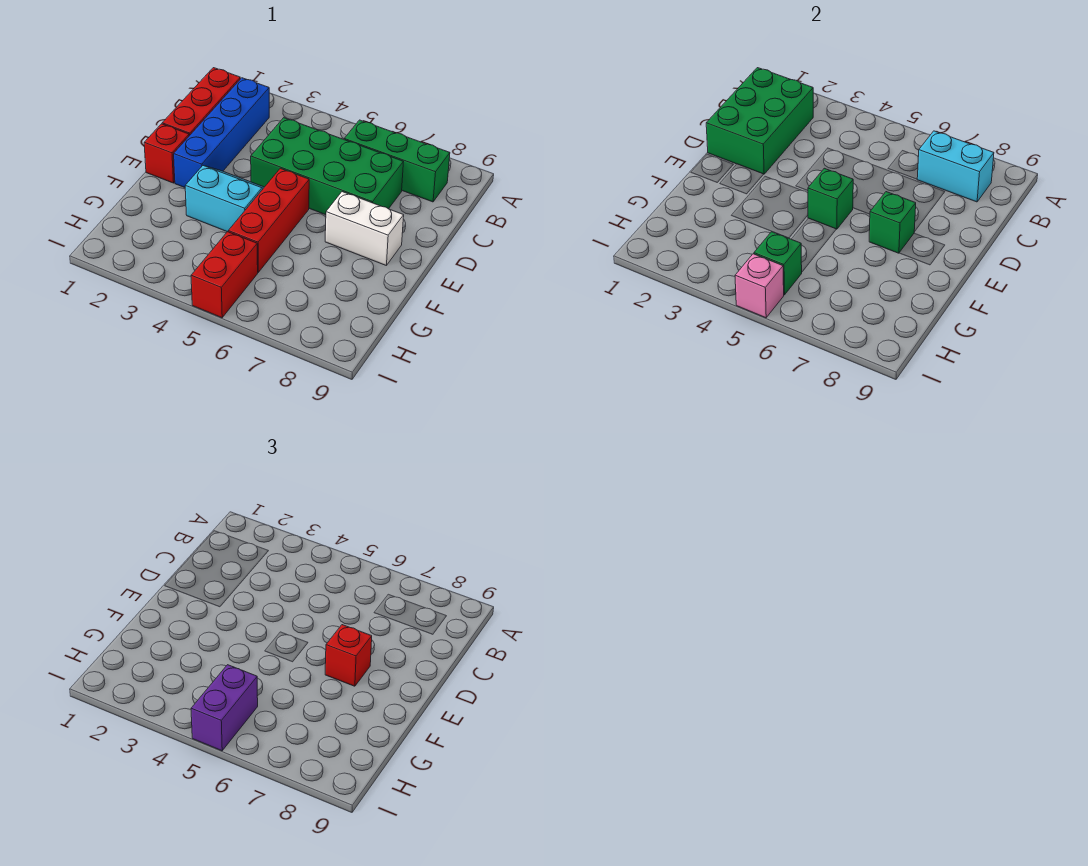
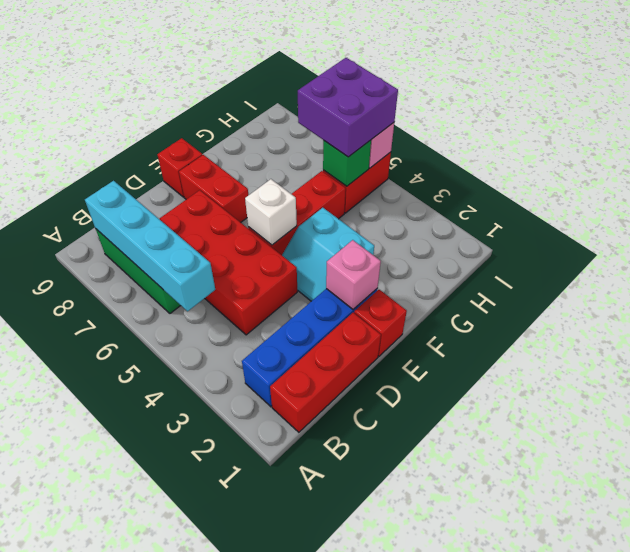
green brick B1:D2 level 2 -> none
cyan brick B7:B8 level 2 -> cyan brick B5:B8 level 2
green brick C4:D7 level 1 -> red brick C4:D7 level 1
none -> pink brick E2 level 2
green brick E5 level 2 -> white brick E5 level 2
white brick E7:E8 level 1 -> red brick E7:E8 level 1
green brick E7 level 2 -> none
red brick E7 level 3 -> red brick E9 level 1
purple brick H5:I5 level 3 -> purple brick H5:I6 level 3

